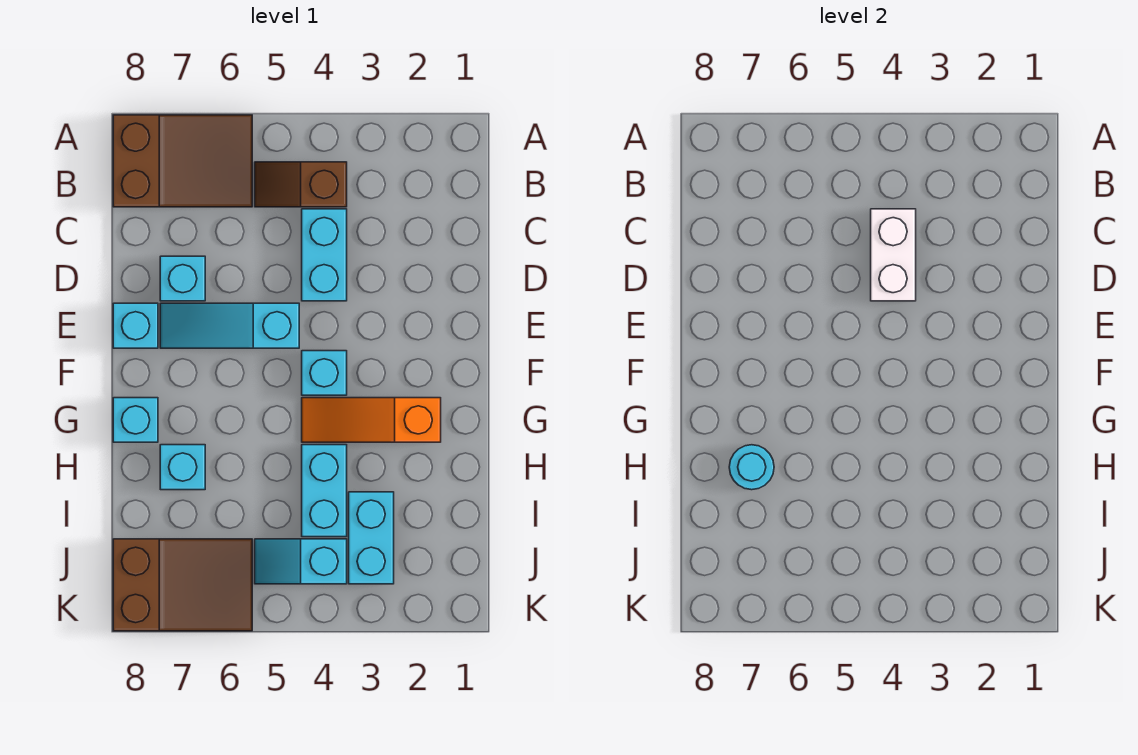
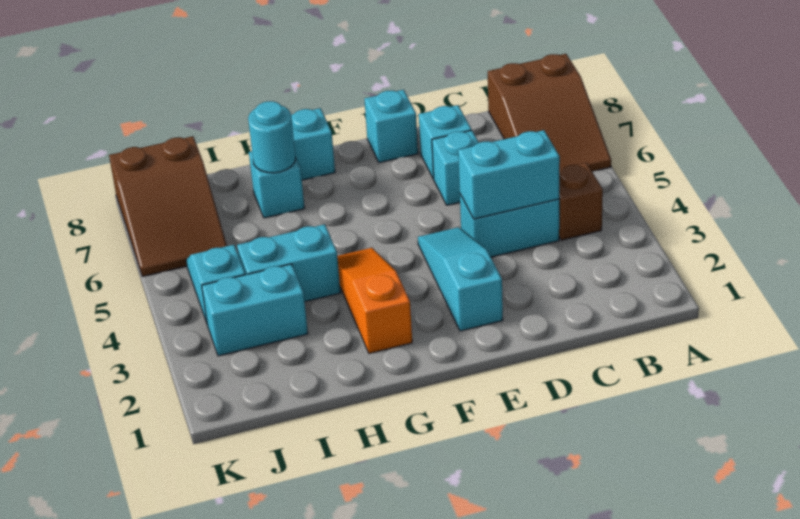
white brick C4:D4 level 2 -> cyan brick C4:D4 level 2
cyan slope E5:E7 level 1 top 5 -> cyan slope E2:E4 level 1 top 2
cyan brick F4 level 1 -> cyan brick D6 level 1

